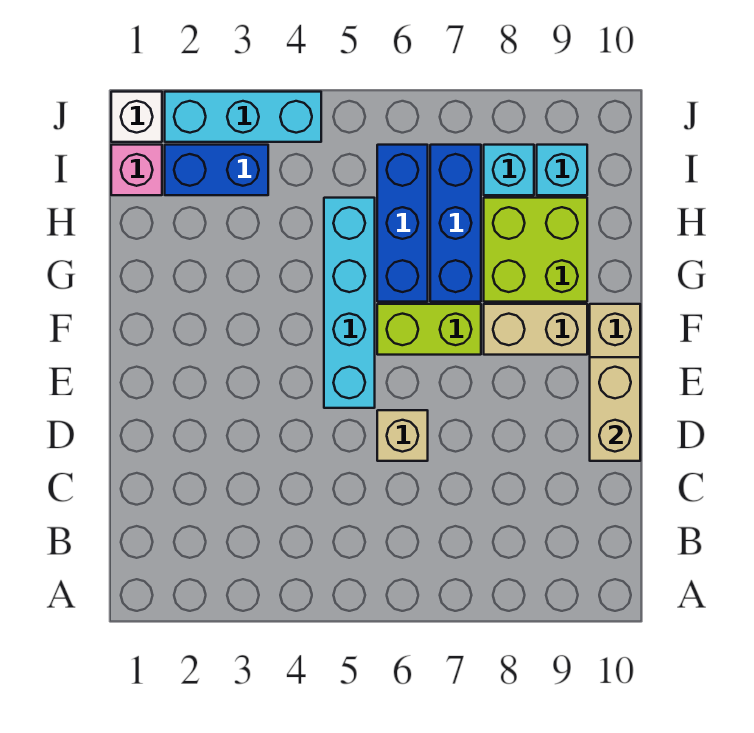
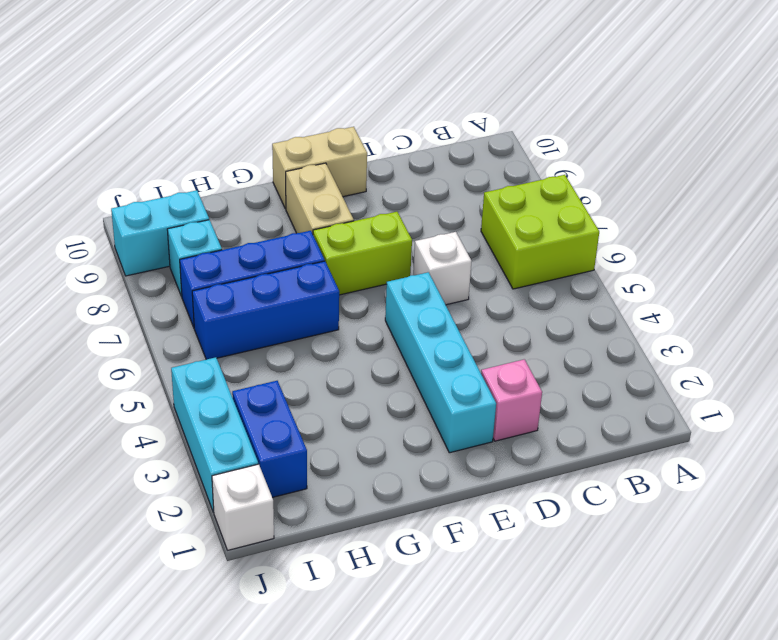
tan brick D6 level 1 -> white brick D6 level 1
tan brick D10:E10 level 2 -> none
cyan brick E5:H5 level 1 -> cyan brick E2:E5 level 1
lime brick F6:F7 level 1 -> lime brick E7:F7 level 1
lime brick G8:H9 level 1 -> lime brick A6:B7 level 1
pink brick I1 level 1 -> pink brick D2 level 1
cyan brick I9 level 1 -> cyan brick I9:J9 level 1

